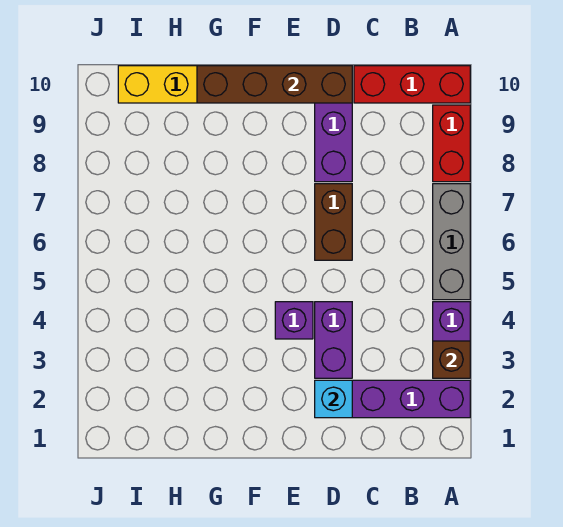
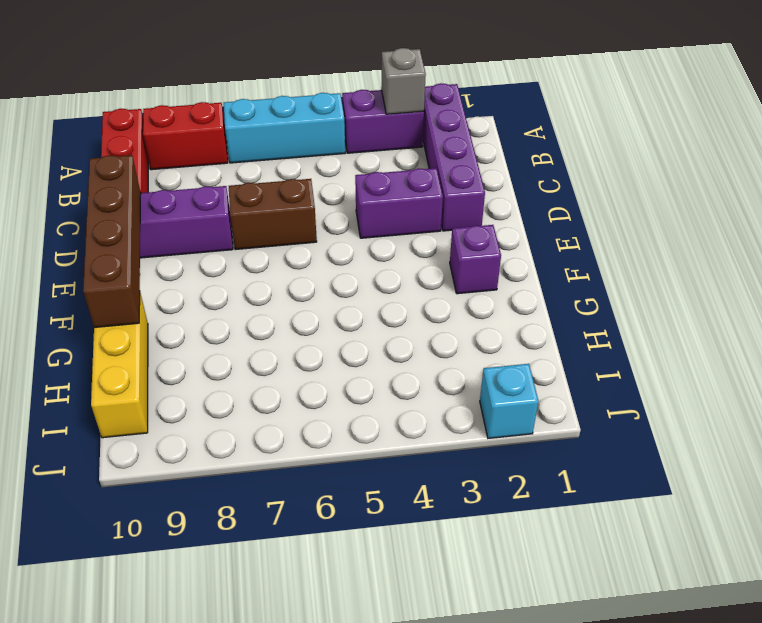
brown brick A3 level 2 -> grey brick A3 level 2
grey brick A5:A7 level 1 -> cyan brick A5:A7 level 1
cyan brick D2 level 2 -> cyan brick J2 level 1
purple brick E4 level 1 -> purple brick F2 level 1

